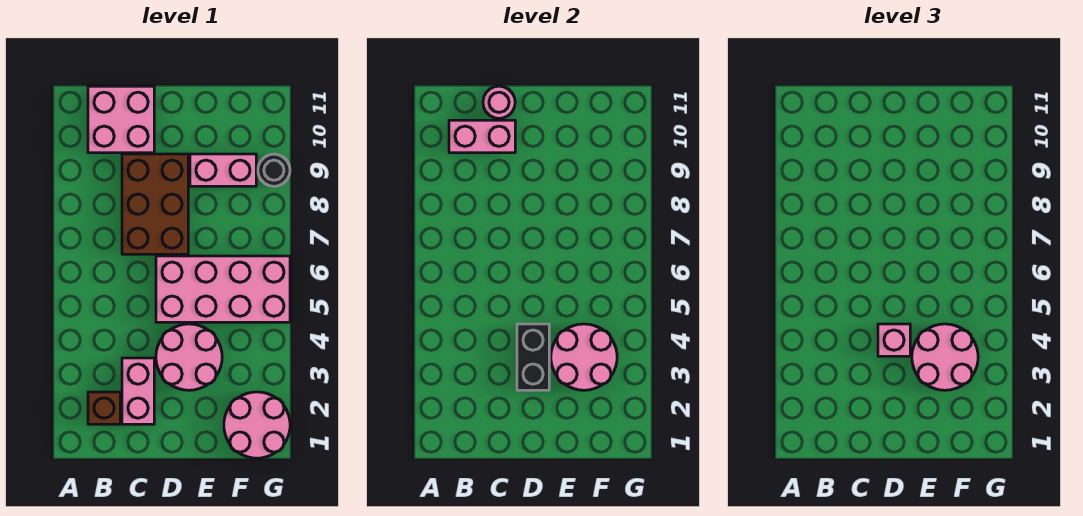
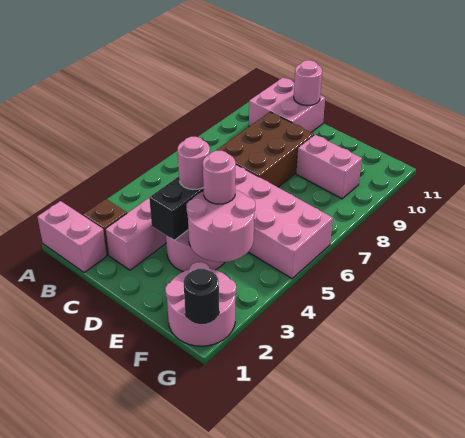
pink brick B10:C10 level 2 -> pink brick A1:B1 level 1
pink brick D4 level 3 -> pink round brick D4 level 3
pink round brick E3:F4 level 3 -> pink round brick E4 level 3
black round brick G9 level 1 -> black round brick G1 level 2

